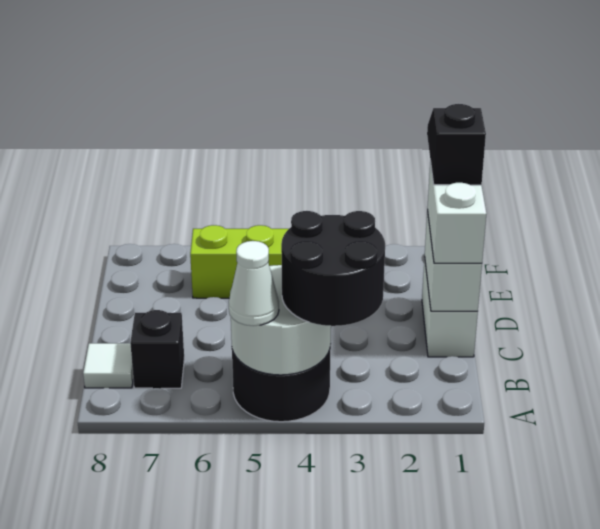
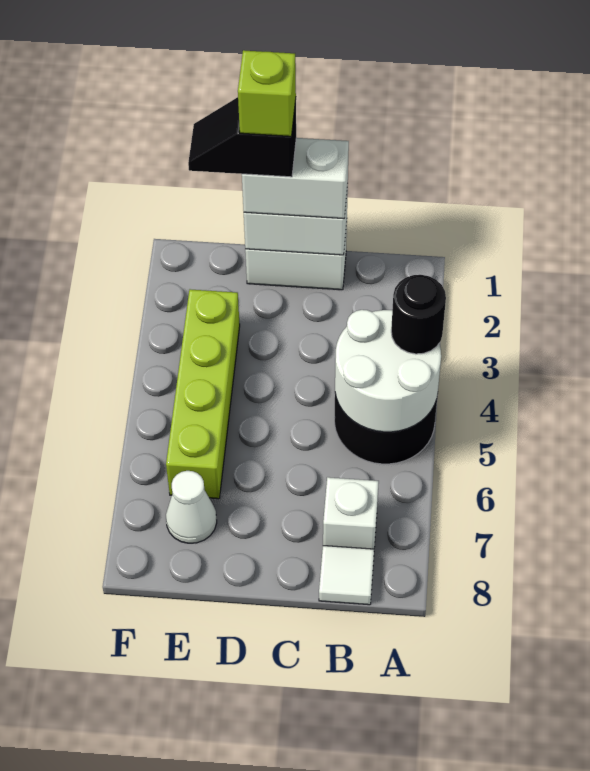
black round brick A3:B4 level 3 -> black round brick A4 level 3
white cone A5 level 3 -> white cone E7 level 1
black brick B7 level 1 -> white brick B7 level 1
none -> lime brick D1 level 5

